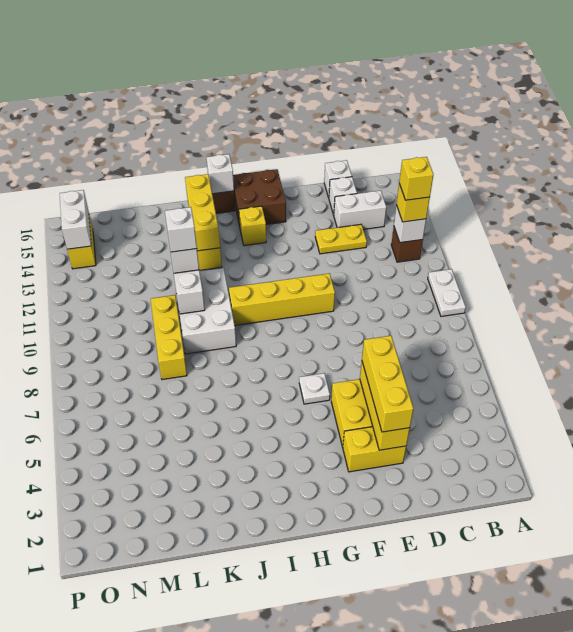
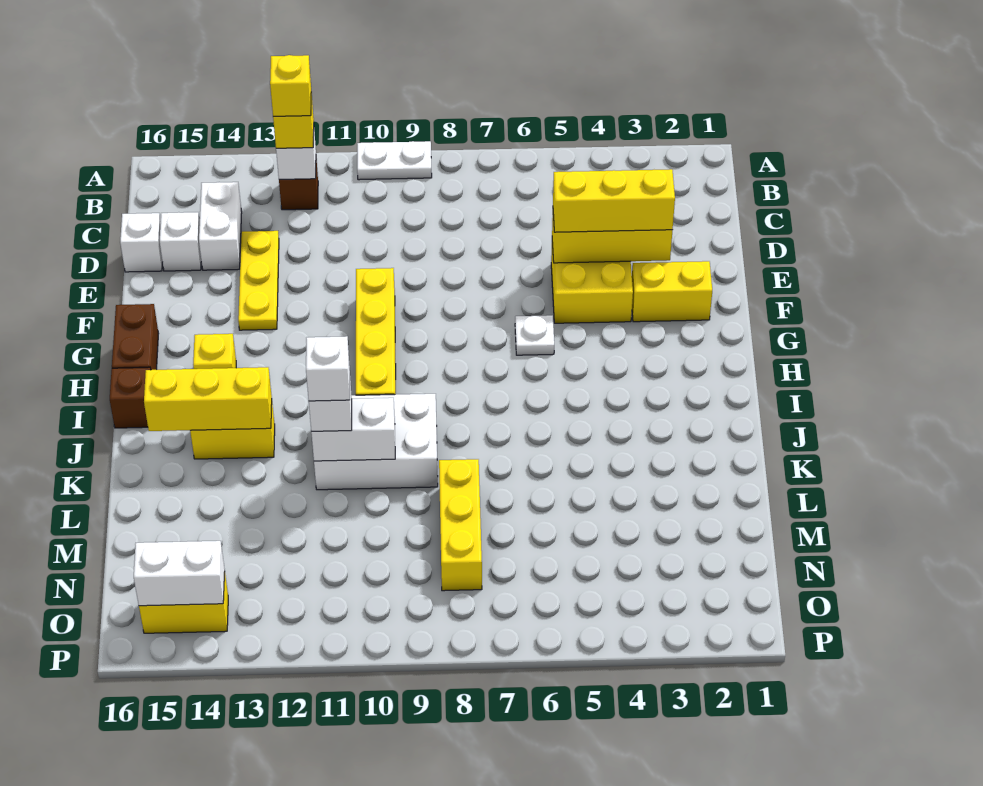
yellow plate D13:E13 level 1 -> yellow plate D13:F13 level 1
yellow brick E3:F3 level 1 -> yellow brick F2:F3 level 1
brown brick G15:H16 level 1 -> brown brick G16:H16 level 1
white brick I16 level 2 -> none
yellow brick L8:L10 level 1 -> yellow brick L8:N8 level 1

